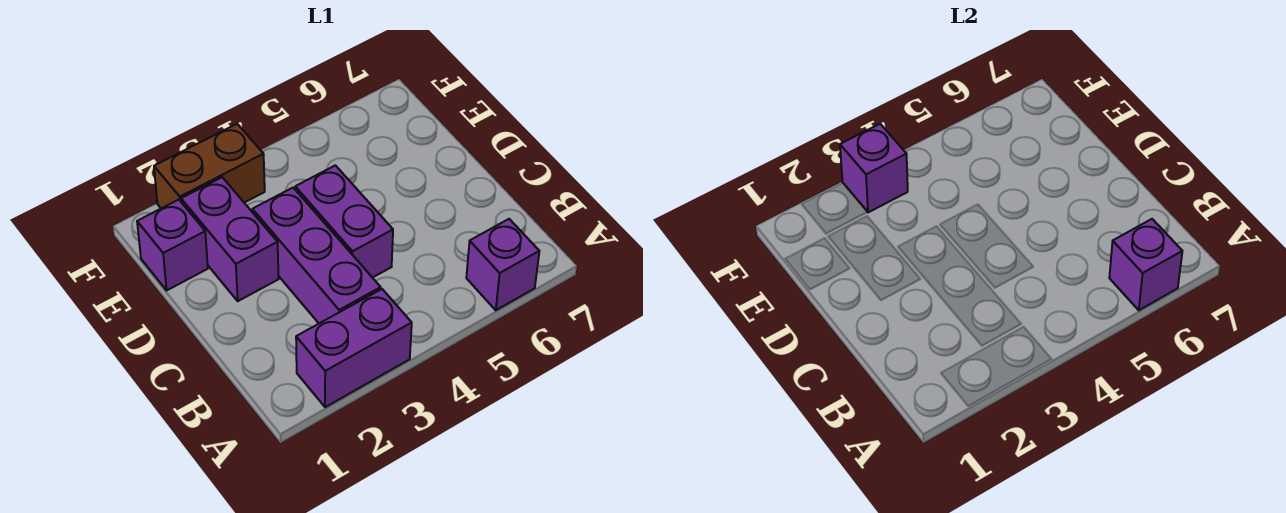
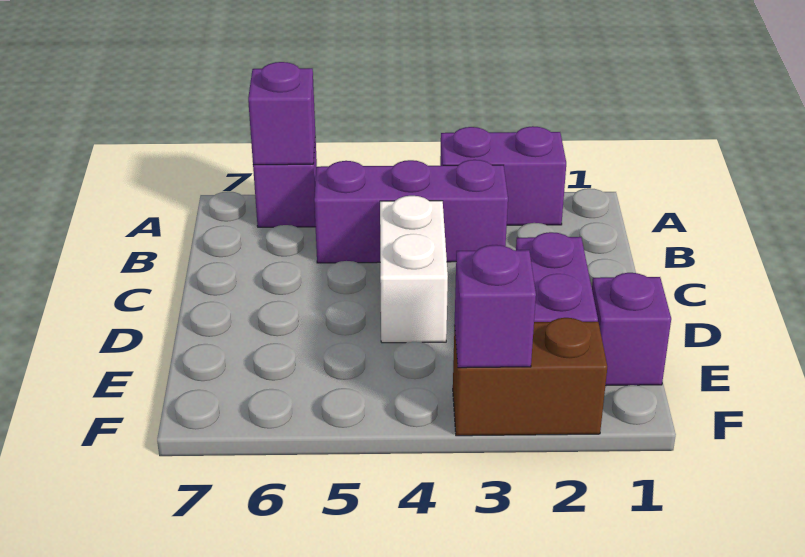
purple brick B3:D3 level 1 -> purple brick B3:B5 level 1
purple brick C4:D4 level 1 -> white brick C4:D4 level 1

